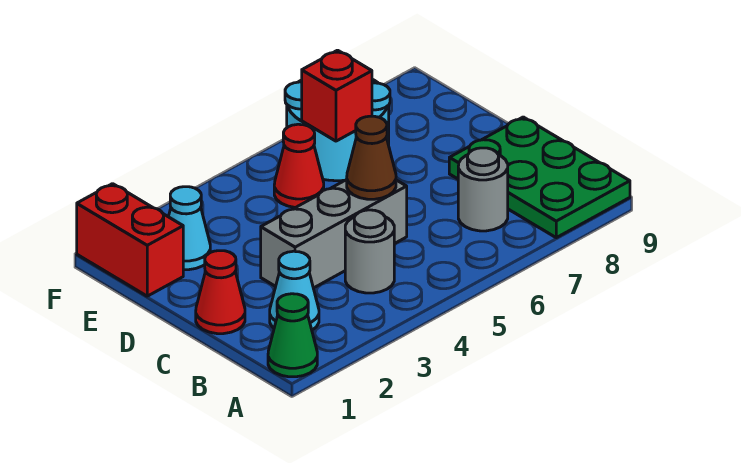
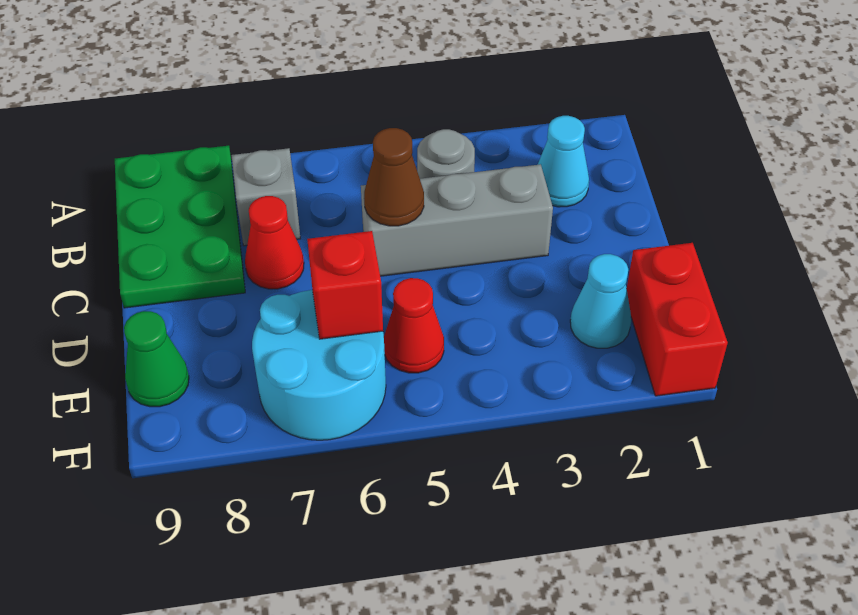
green cone A1 level 1 -> green cone E9 level 1
grey round brick B7 level 1 -> grey brick B7 level 1
red cone C1 level 1 -> red cone C7 level 1

